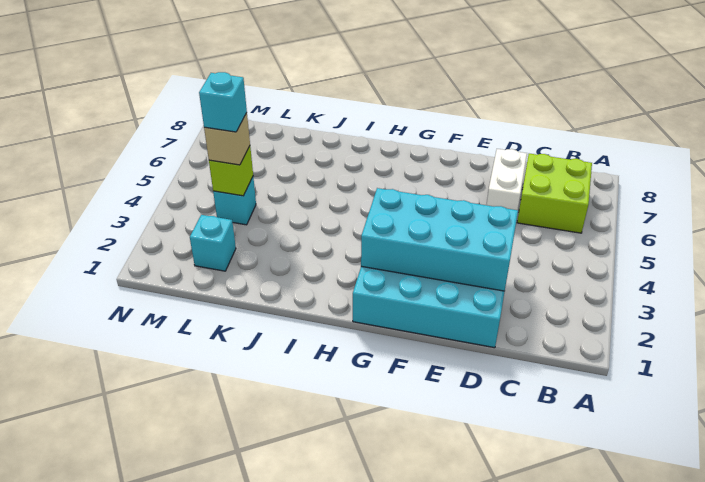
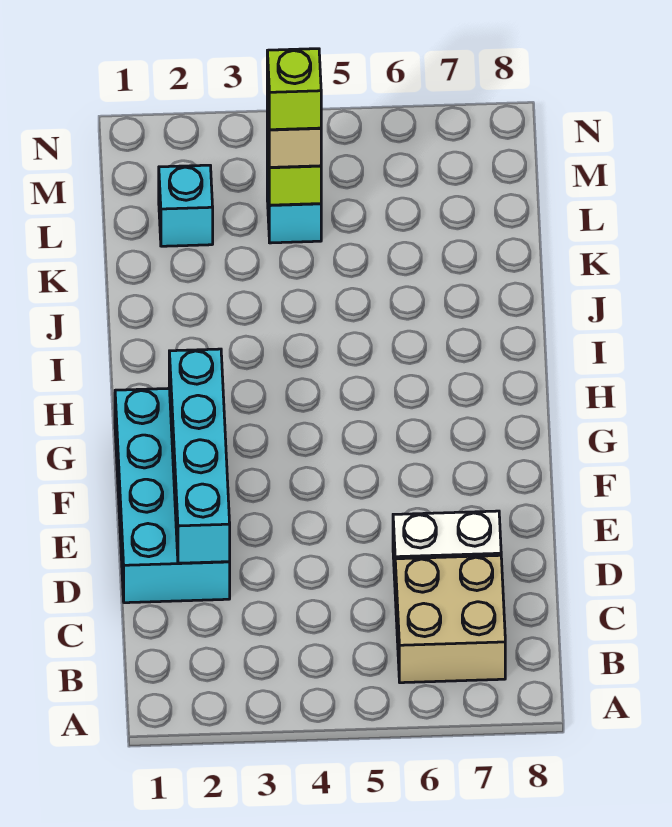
lime brick B6:C7 level 1 -> tan brick B6:C7 level 1
cyan brick D2:G3 level 2 -> cyan brick D2:G2 level 2
cyan brick L4 level 4 -> lime brick L4 level 4

